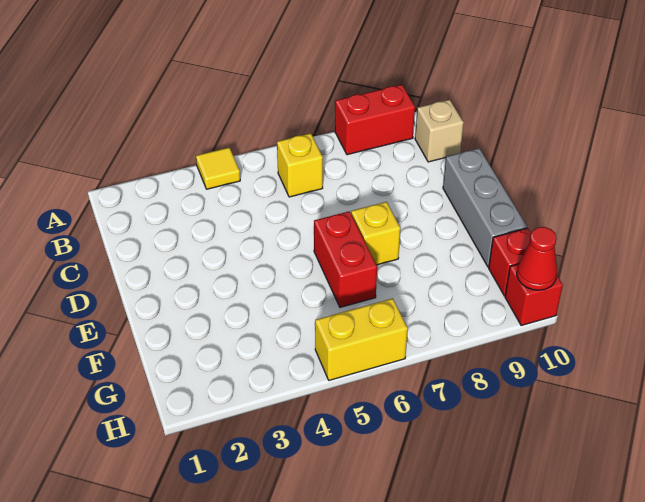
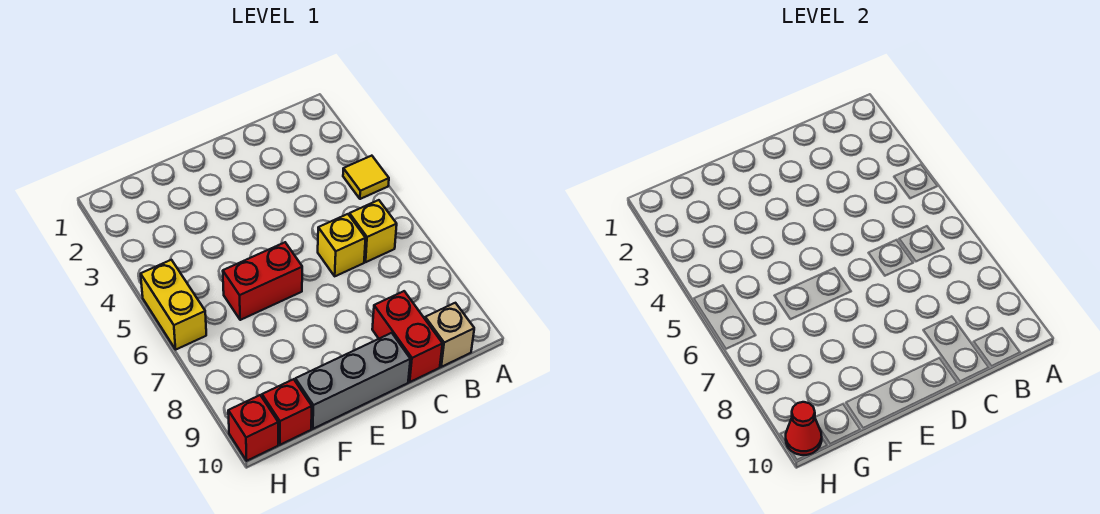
red brick A8:A9 level 1 -> red brick C9:C10 level 1
yellow brick E7 level 1 -> yellow brick C6 level 1

